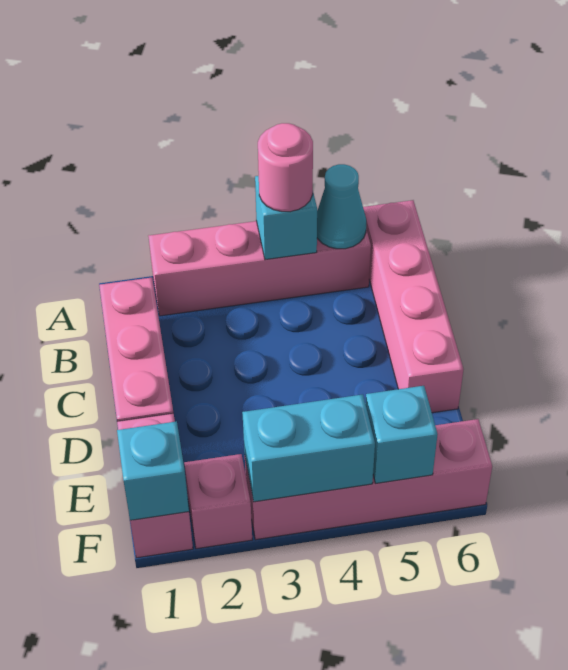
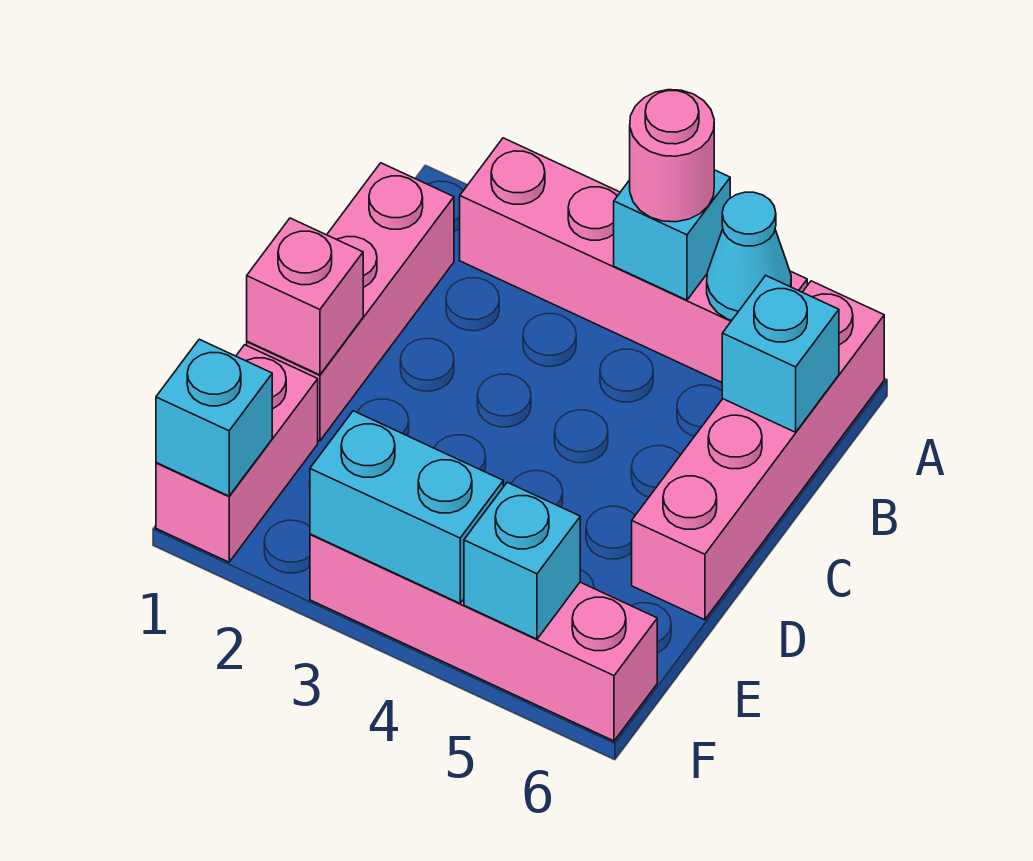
none -> cyan brick B6 level 2
pink brick F2 level 1 -> pink brick D1 level 2

